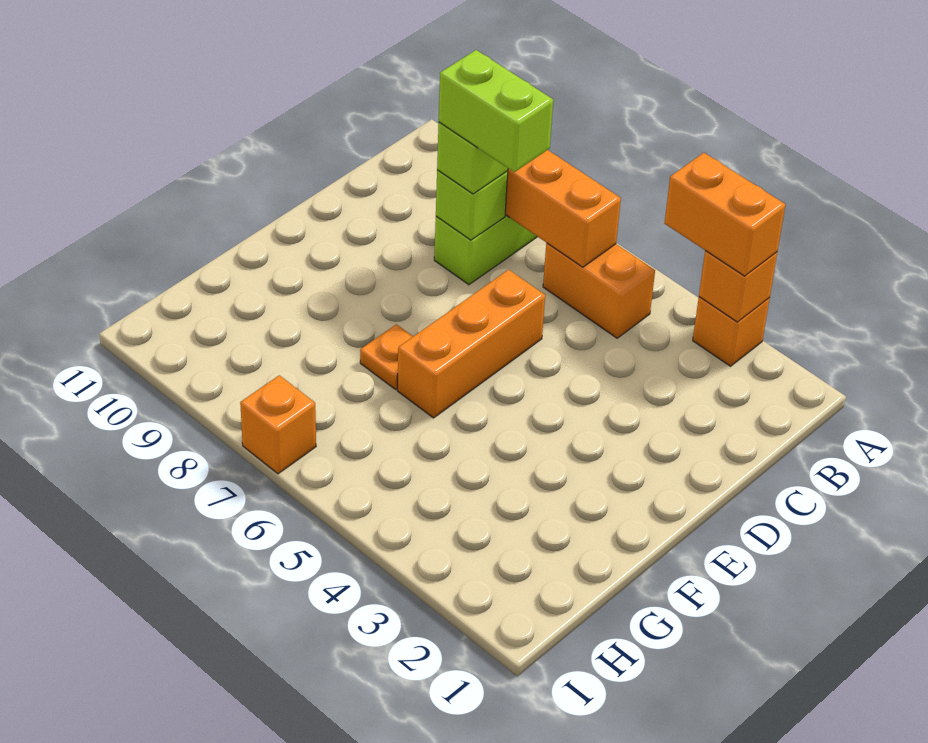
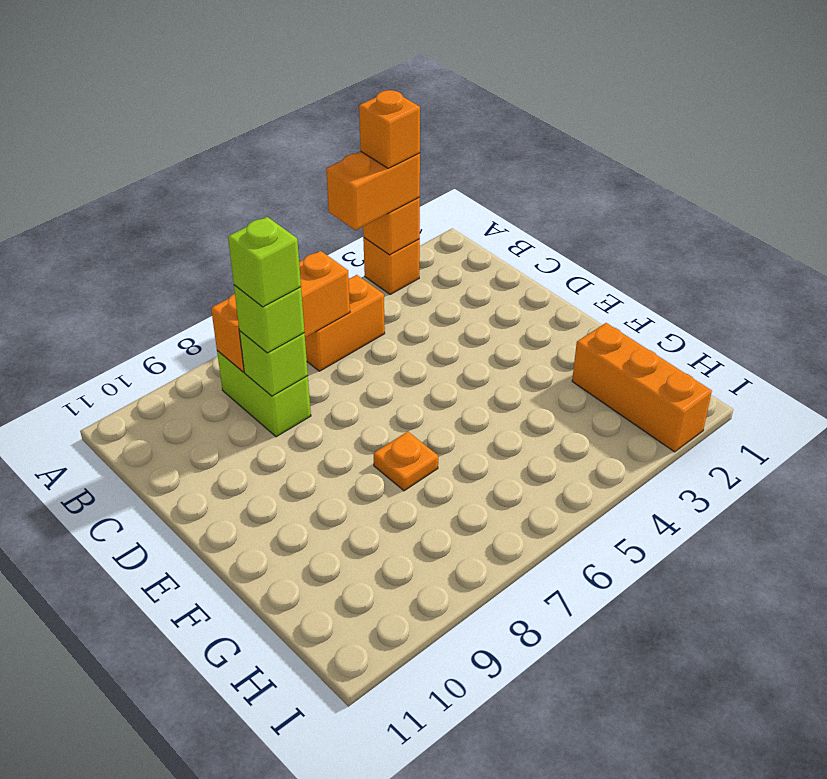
lime brick C7:C8 level 4 -> lime brick C8 level 4
orange brick D6:F6 level 1 -> orange brick G2:I2 level 1
orange brick I7 level 1 -> orange brick A3 level 4

